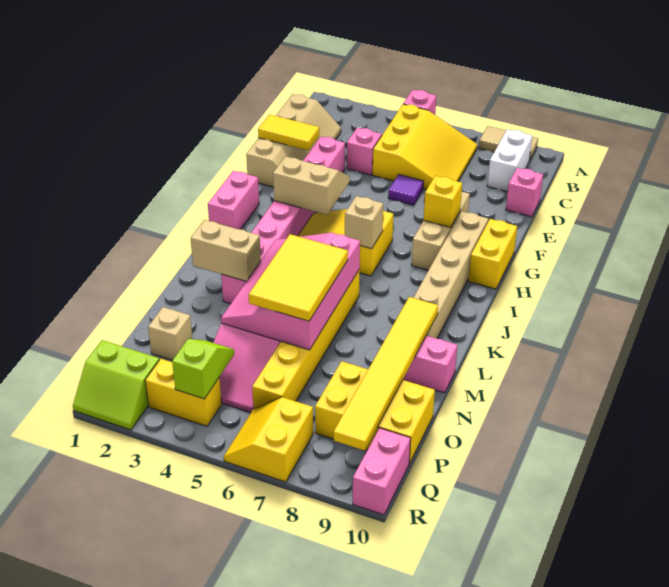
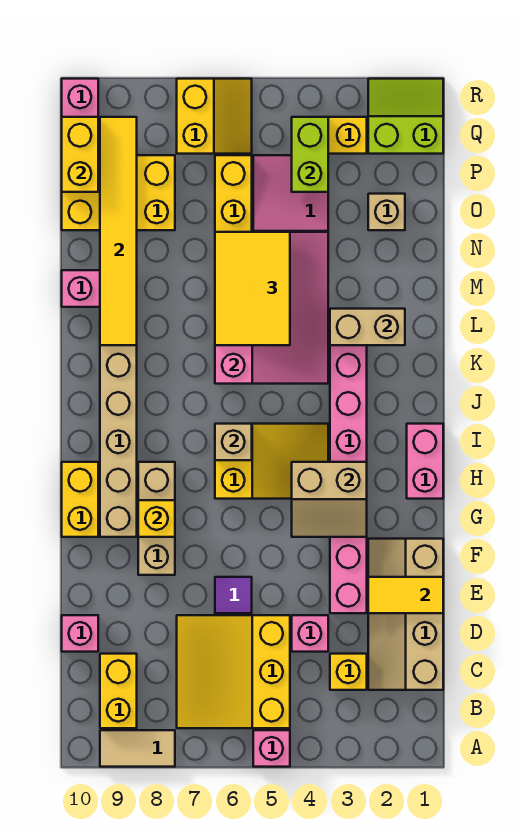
white brick B9:C9 level 1 -> yellow brick B9:C9 level 1
none -> yellow brick C3 level 1
lime slope P4:Q4 level 2 top Q -> lime brick P4:Q4 level 2
none -> yellow brick P10:Q10 level 2

